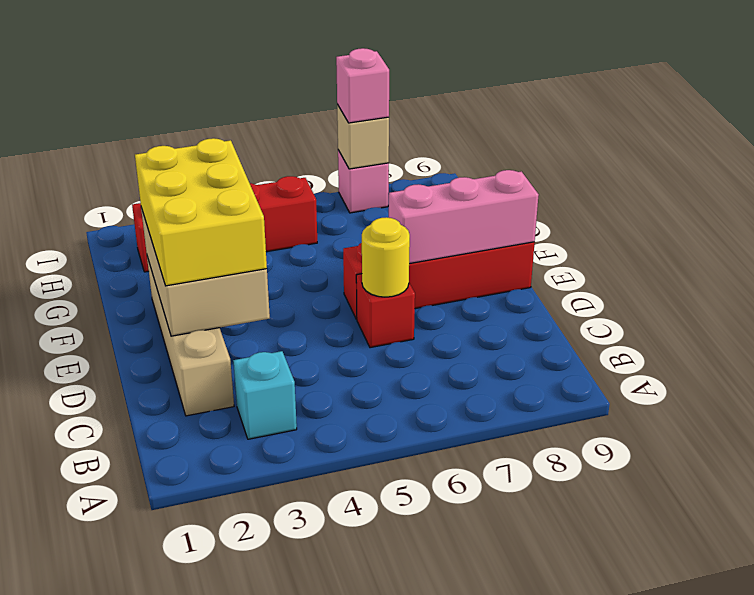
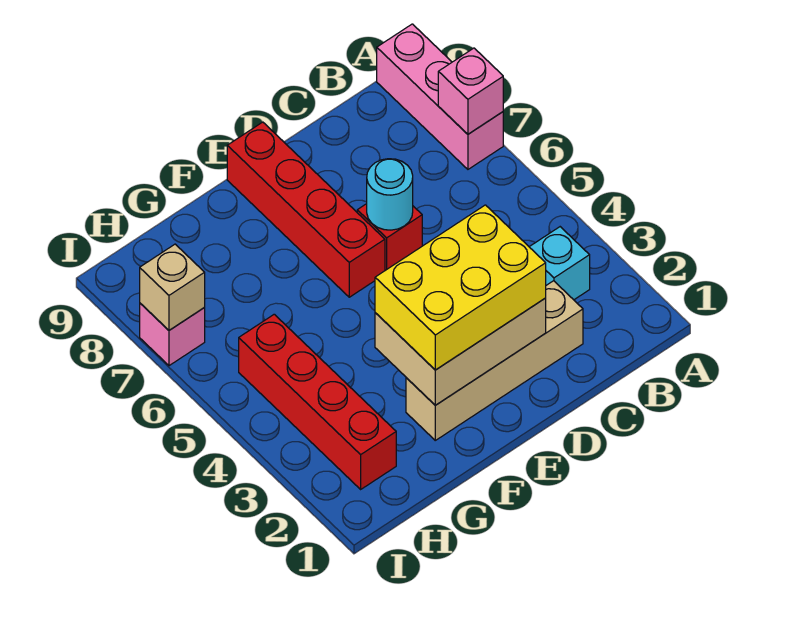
yellow round brick D6 level 2 -> cyan round brick D6 level 2
pink brick E7:E9 level 2 -> pink brick A7:A9 level 1
pink brick I7 level 3 -> pink brick A7 level 2

